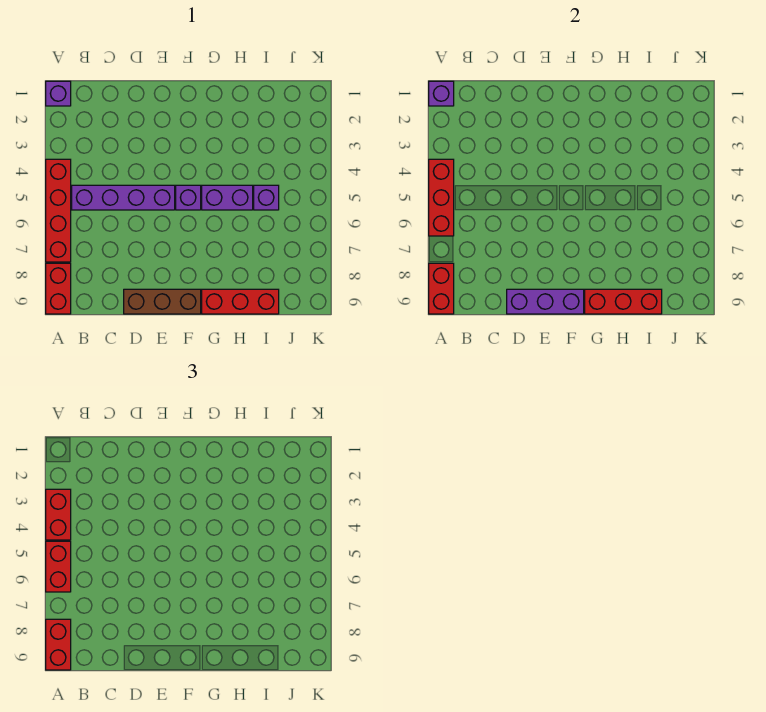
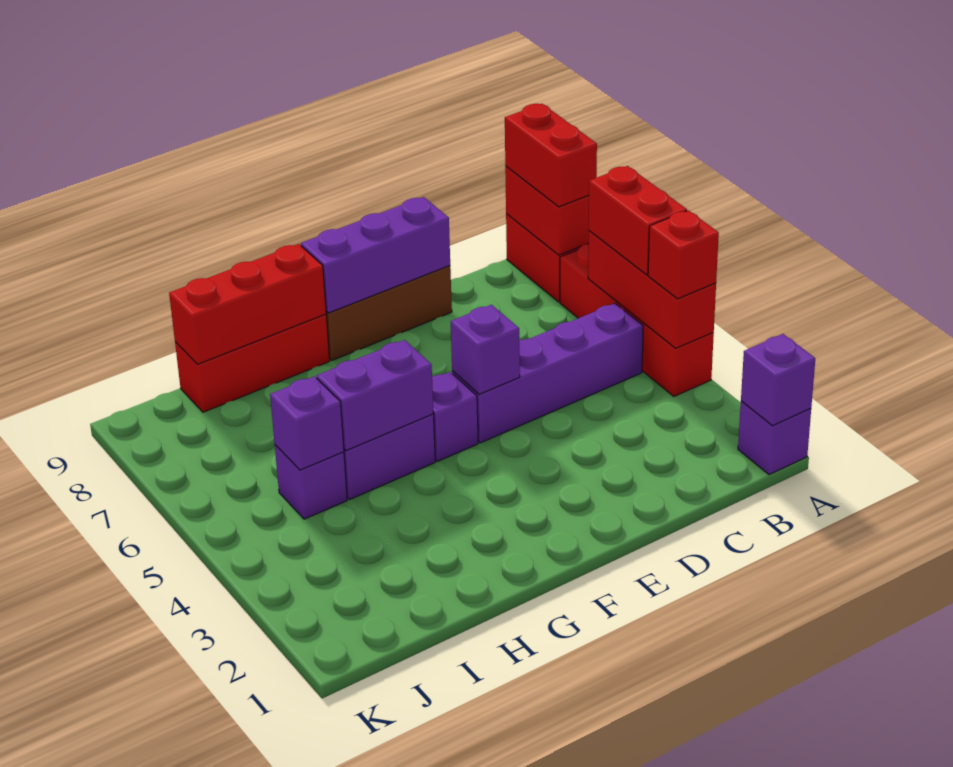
red brick A3:A4 level 3 -> red brick A4 level 3
none -> purple brick E5 level 2
none -> purple brick G5:H5 level 2
none -> purple brick I5 level 2

